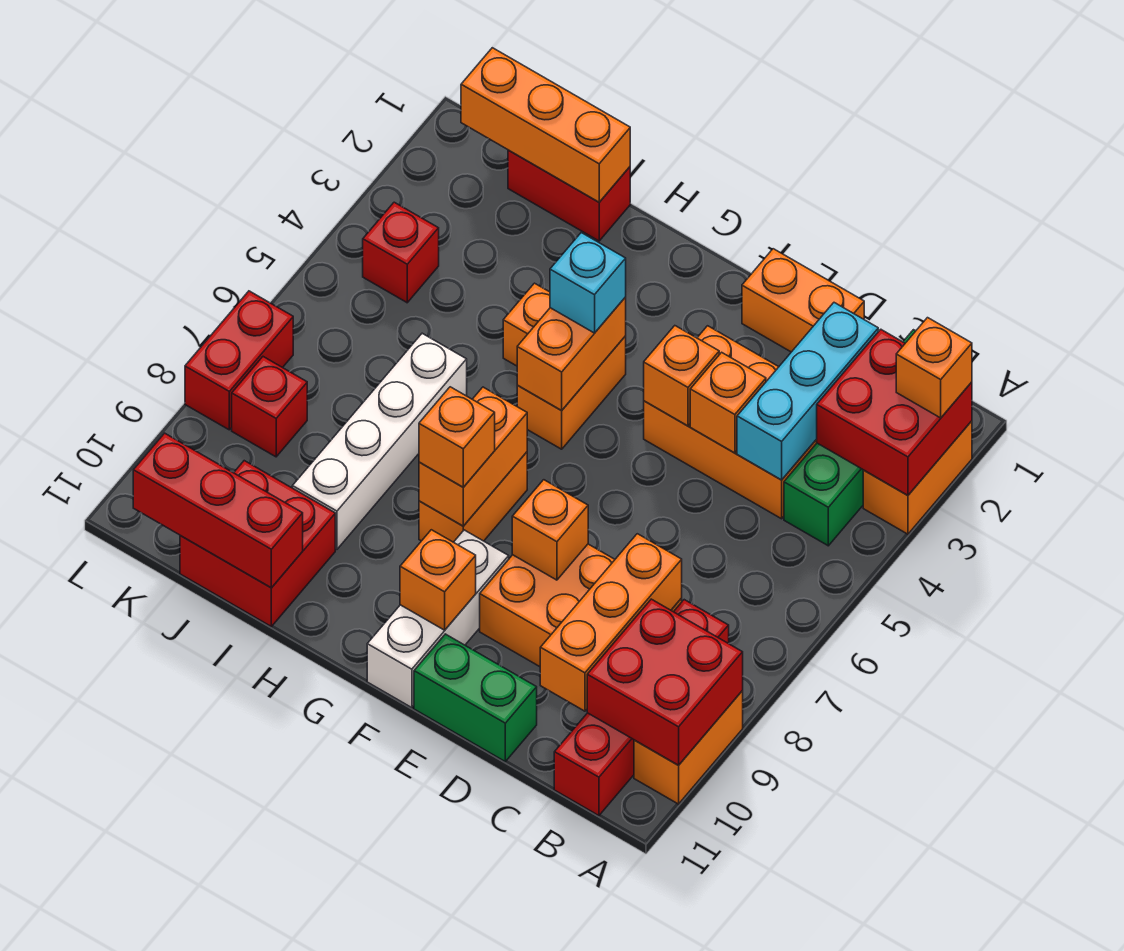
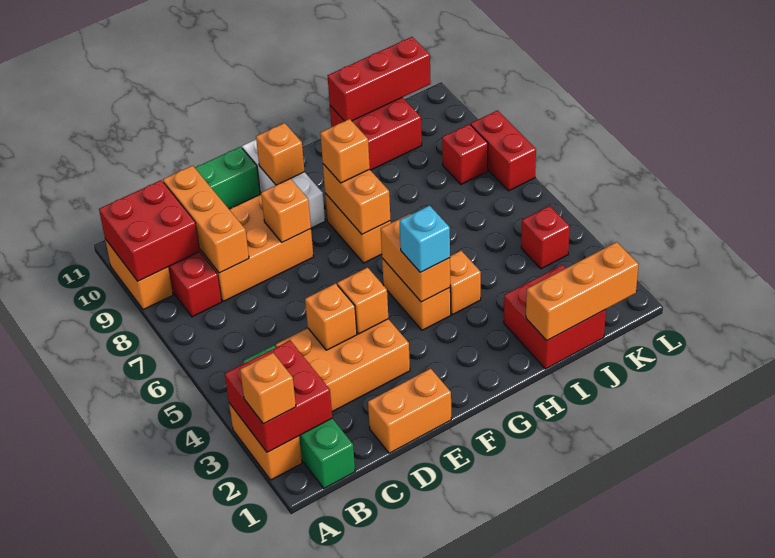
cyan brick C2:C4 level 2 -> none
red brick I1:J1 level 1 -> red brick I1:J2 level 1
white brick I6:I9 level 1 -> none

